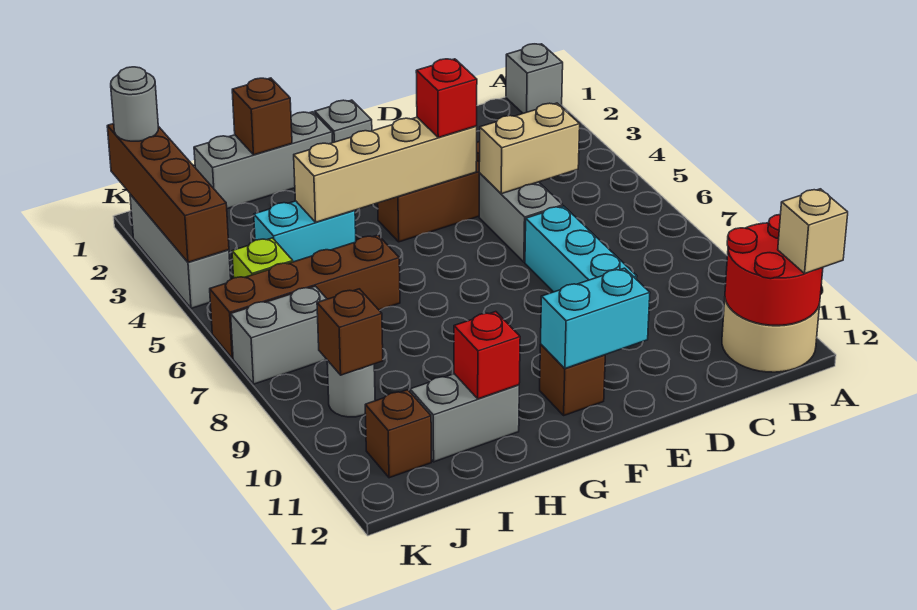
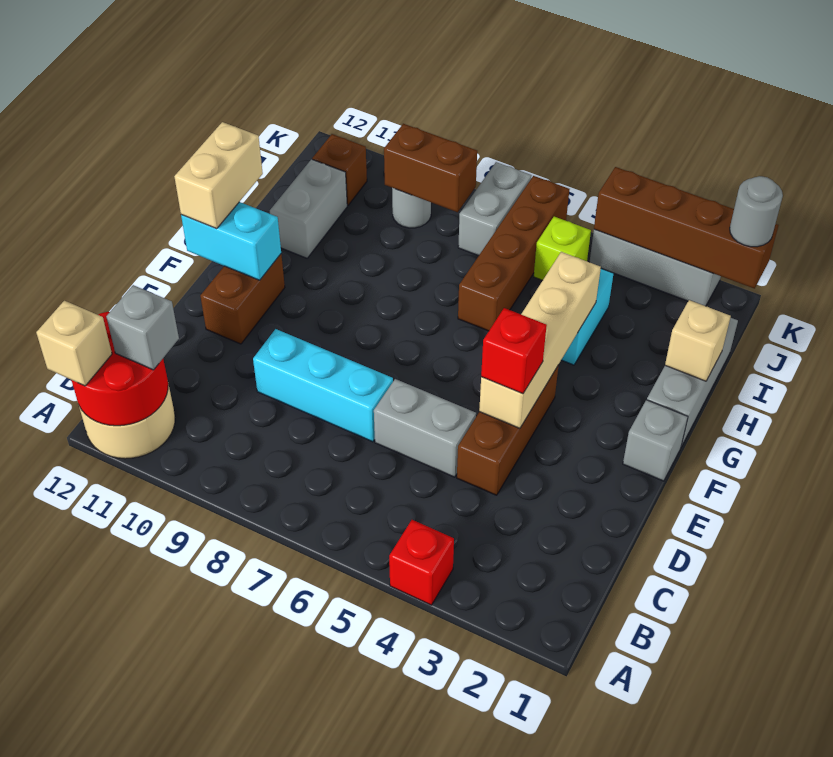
grey brick A1 level 1 -> grey brick B11 level 3
tan brick C5:D5 level 2 -> tan brick F12:G12 level 3
cyan brick E11:F11 level 2 -> cyan brick F11:F12 level 2
brown brick F11 level 1 -> brown brick E11:F11 level 1
brown brick H1 level 2 -> tan brick H1 level 2
red brick H11 level 2 -> red brick A4 level 1
brown brick J9 level 2 -> brown brick J8:J9 level 2

